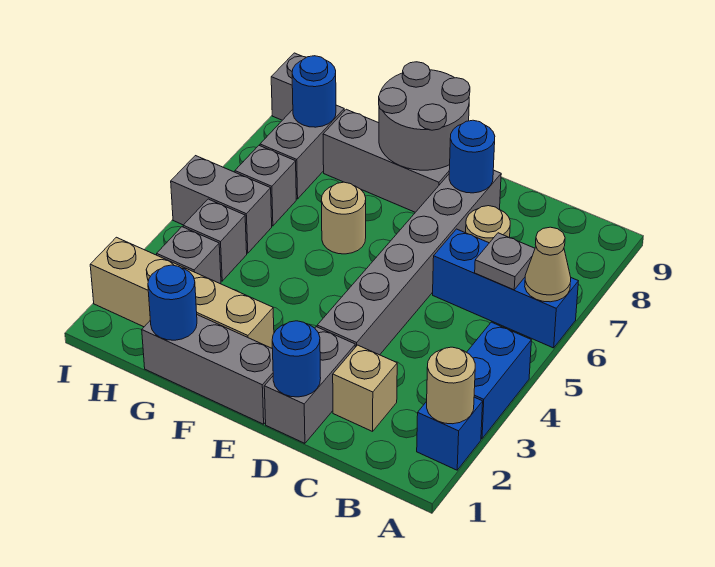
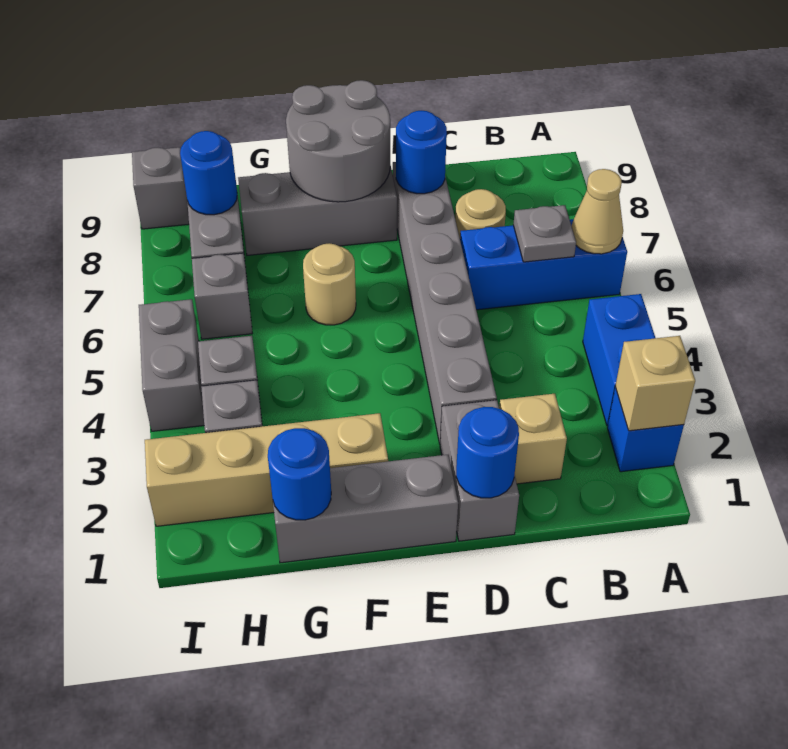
tan round brick A2 level 2 -> tan brick A2 level 2
grey brick H5:I5 level 1 -> grey brick I4:I5 level 1

